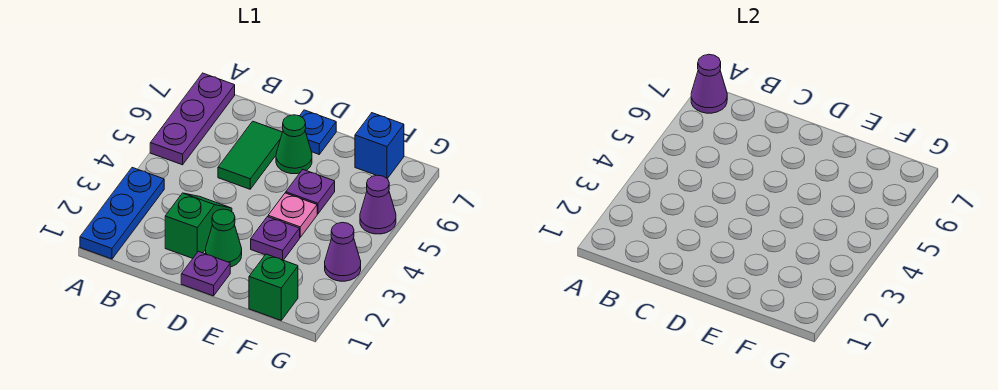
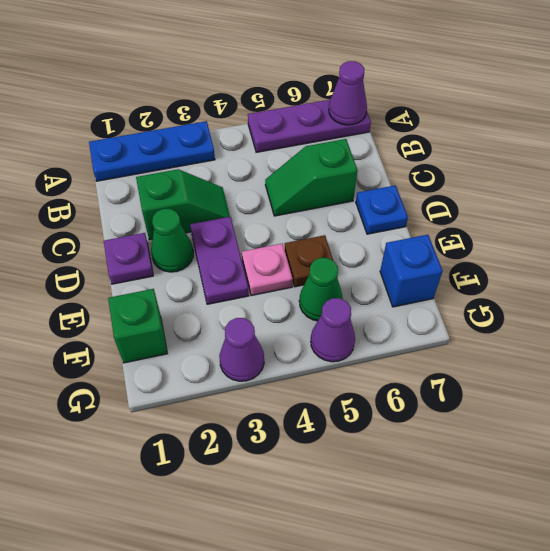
green tile C5:C6 level 1 -> green slope C5:C6 level 1 top 6
green cone D6 level 1 -> green cone F5 level 1
purple plate E3 level 1 -> purple plate D3:E3 level 1
purple plate E5 level 1 -> brown plate E5 level 1

